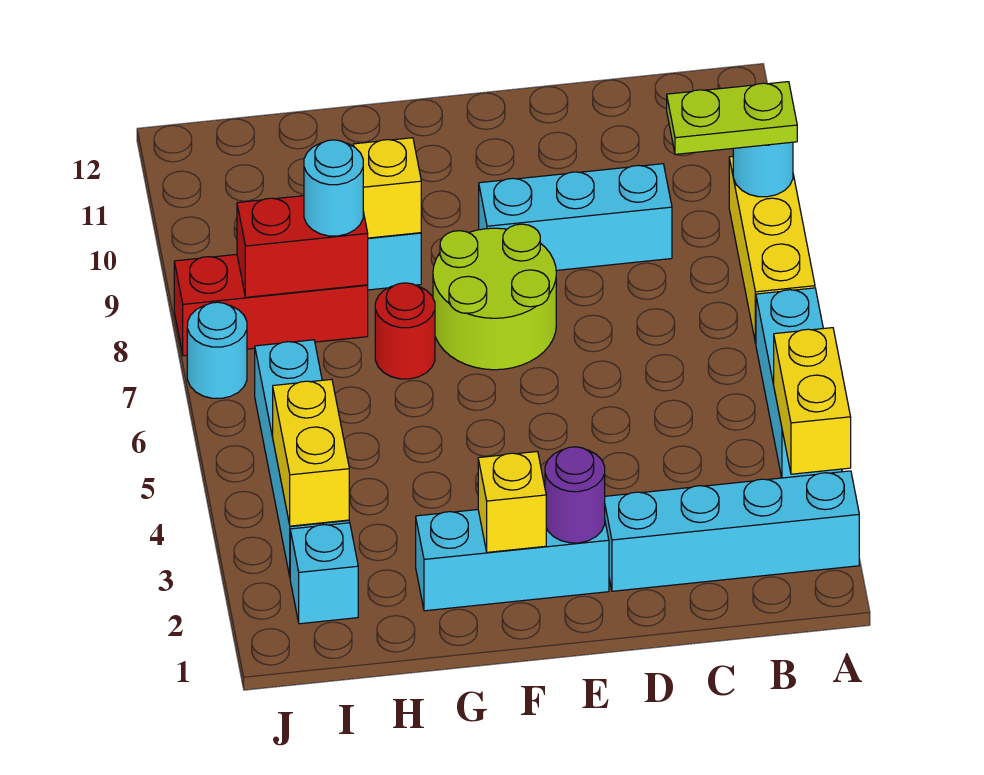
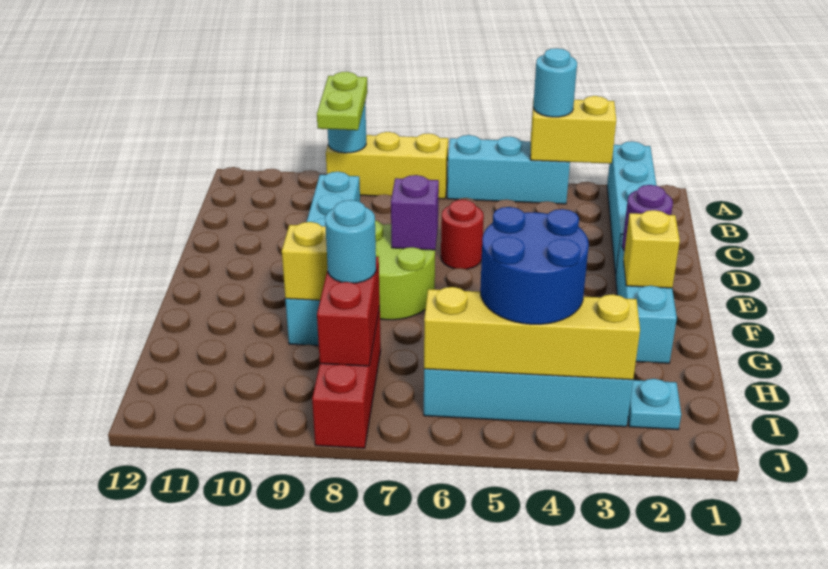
none -> purple brick E7 level 2
red round brick G7 level 1 -> red round brick D6 level 1
none -> blue round brick H4:I5 level 3
cyan brick I2 level 1 -> cyan plate I2 level 1
yellow brick I3:I4 level 2 -> yellow brick I3:I6 level 2
cyan round brick J7 level 1 -> cyan round brick A4 level 3

